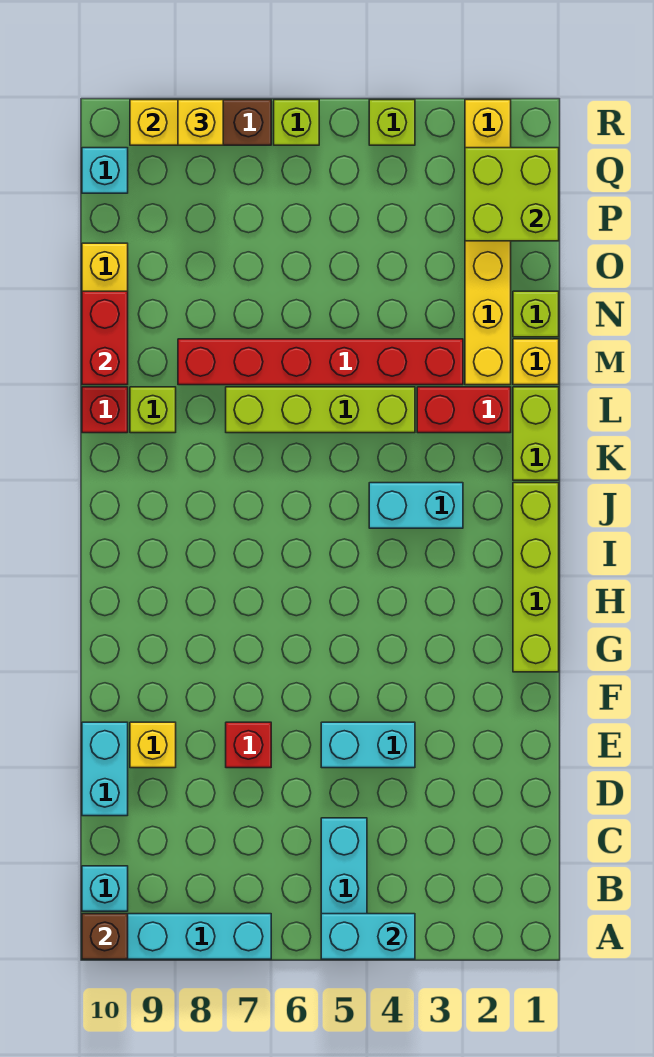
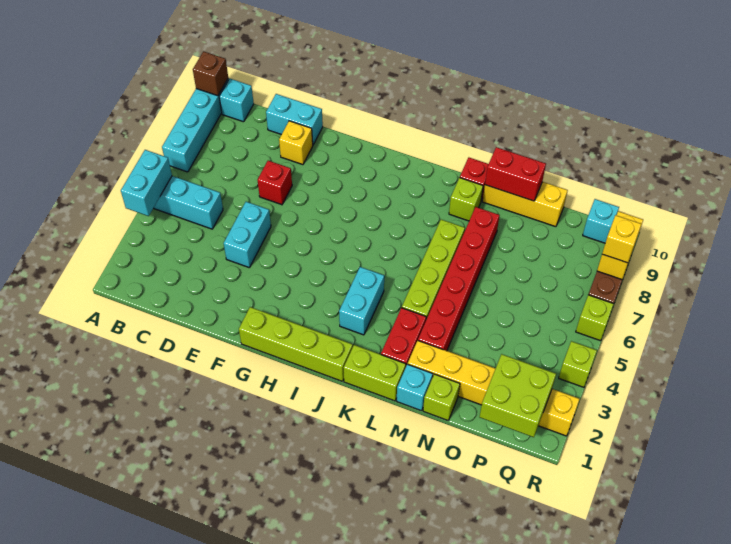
yellow brick M1 level 1 -> cyan brick M1 level 1

